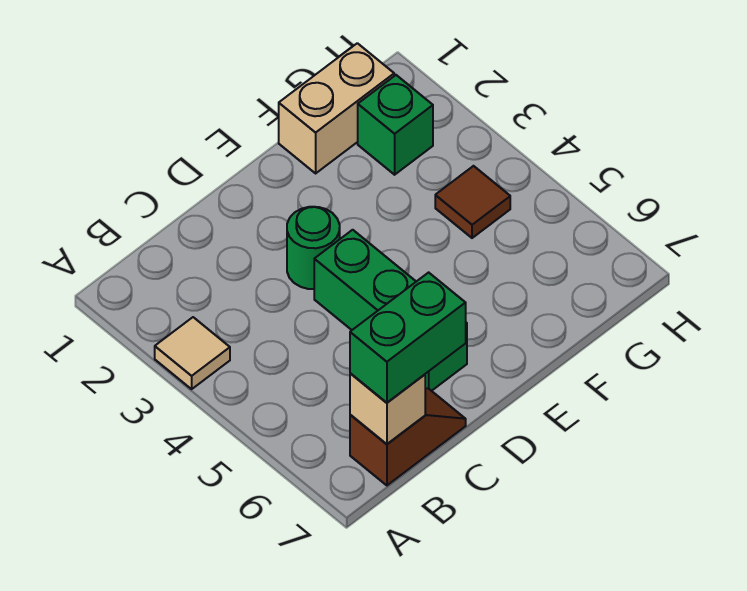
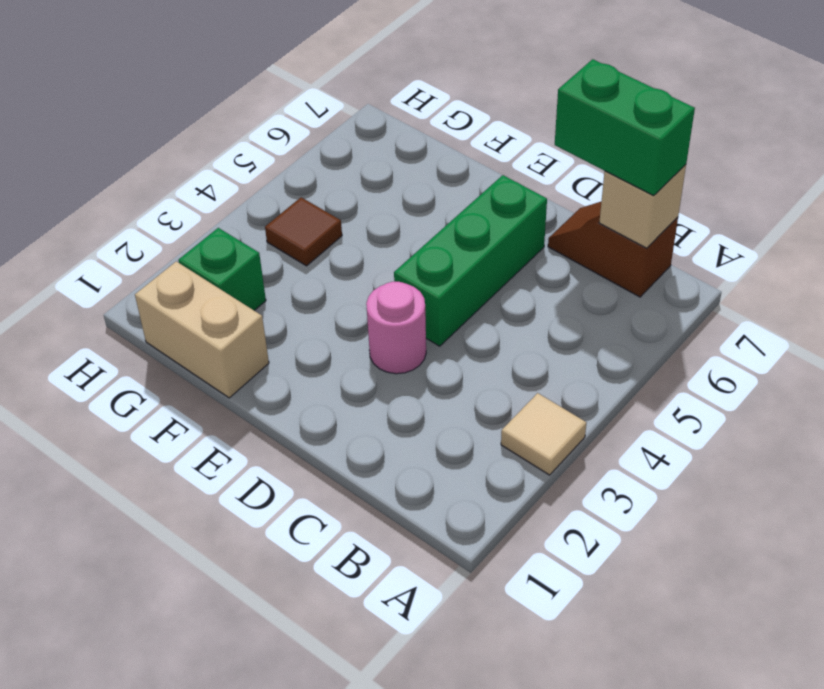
green round brick D3 level 1 -> pink round brick D3 level 1

